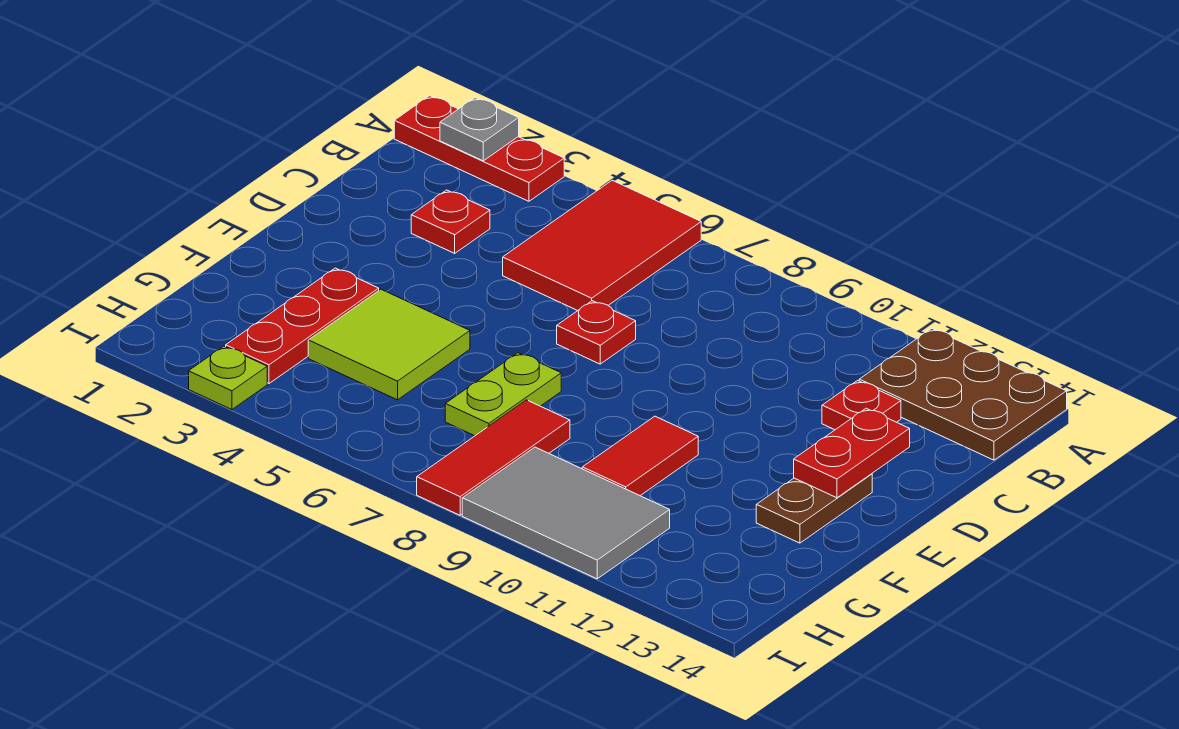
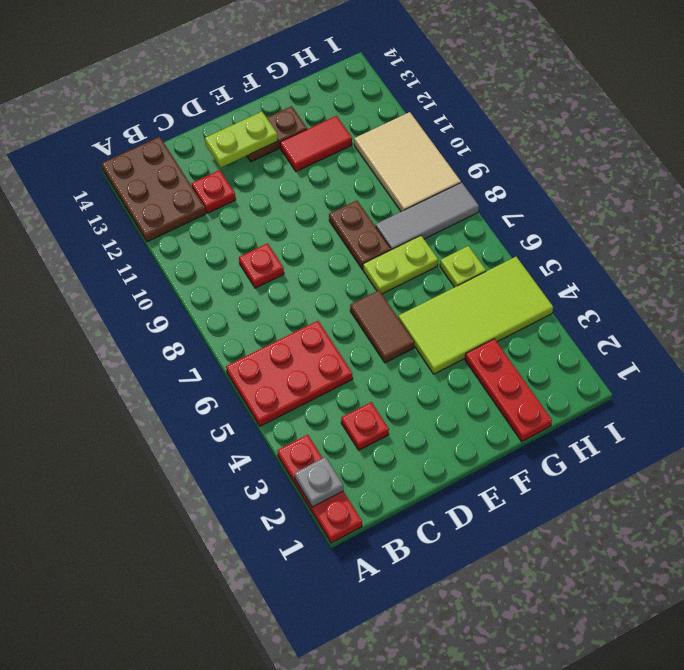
red tile A5:C6 level 1 -> red plate A5:C6 level 1
red plate D7 level 1 -> red plate C9 level 1
red plate D13:E13 level 2 -> lime plate D13:E13 level 2
none -> brown tile E5:E6 level 1
red plate F3:H3 level 1 -> red plate G1:G3 level 1
lime tile F4:G5 level 1 -> lime tile F4:I5 level 1
none -> brown plate F8:F9 level 1
red tile F10:G10 level 1 -> red tile F12:G12 level 1
red tile G8:I8 level 1 -> grey tile G8:I8 level 1
grey tile H9:I11 level 1 -> tan tile H9:I11 level 1
lime plate I3 level 1 -> lime plate H6 level 1

